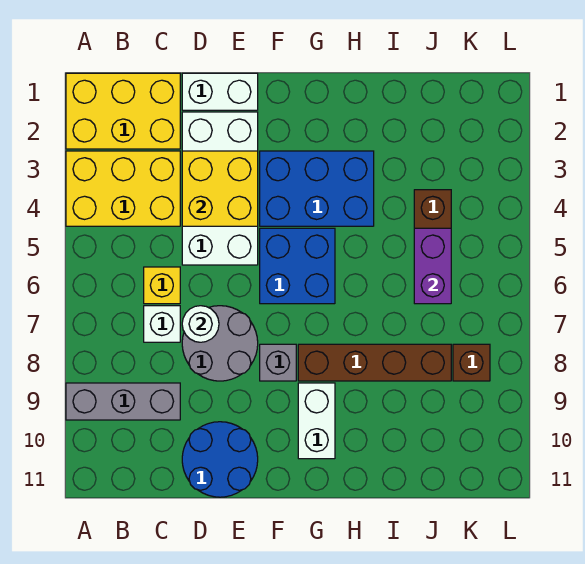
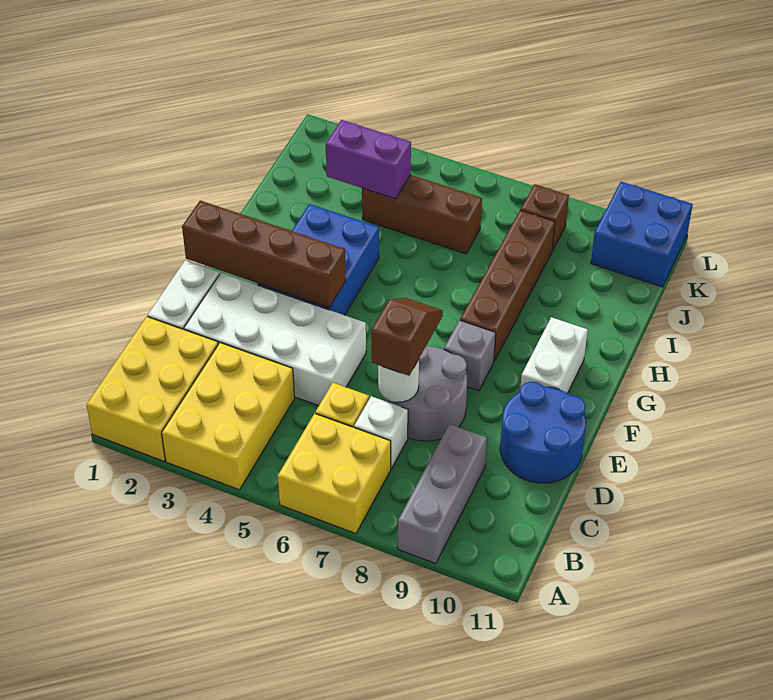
yellow brick D3:E4 level 2 -> yellow brick A6:B7 level 1
none -> brown slope D7:E7 level 3 top D
none -> brown brick F1:F4 level 2
blue brick F5:G6 level 1 -> blue brick K10:L11 level 1
white brick G9:G10 level 1 -> white brick F10:G10 level 1
purple brick J5:J6 level 2 -> purple brick J3:J4 level 2

